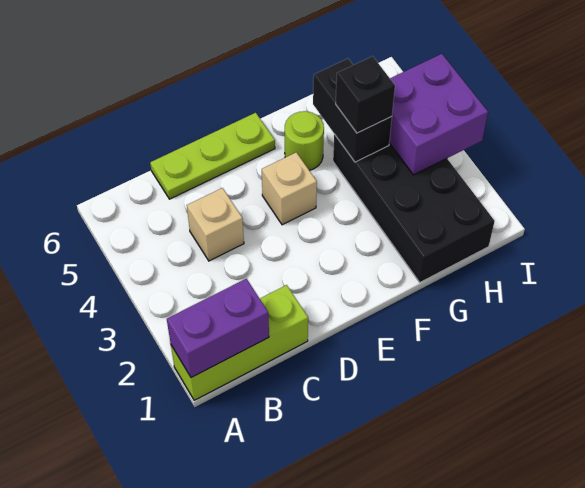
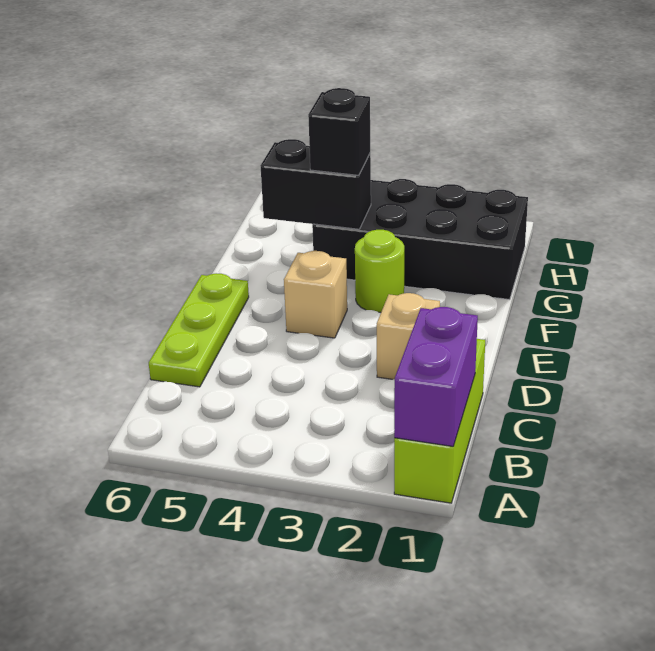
tan brick C4 level 1 -> tan brick D2 level 1
lime round brick F5 level 1 -> lime round brick F3 level 1
purple brick H3:I4 level 2 -> none

